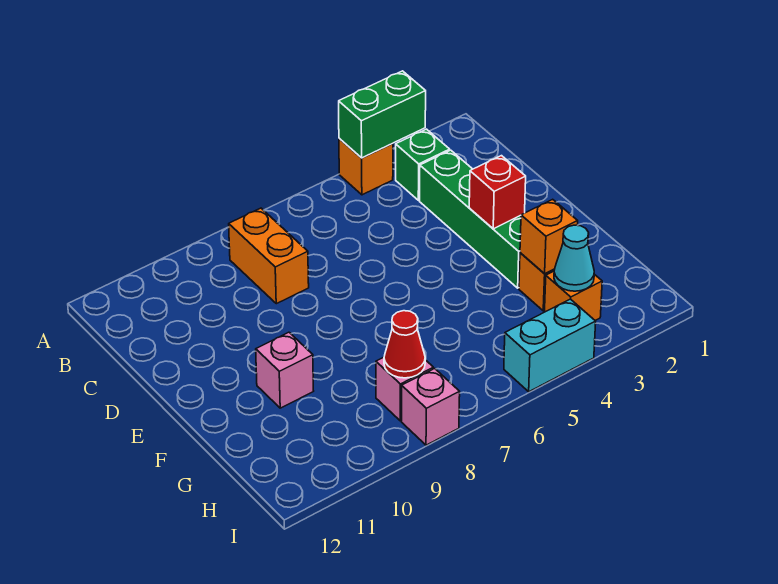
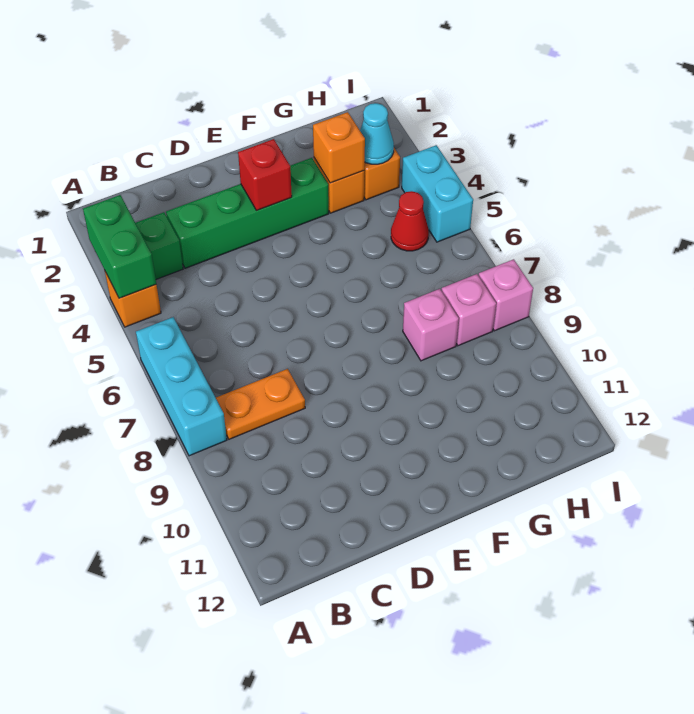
none -> cyan brick A6:A8 level 1
orange brick B8:C8 level 1 -> orange plate B8:C8 level 1
pink brick F10 level 1 -> pink brick G8 level 1
red cone H8 level 2 -> red cone H5 level 1

